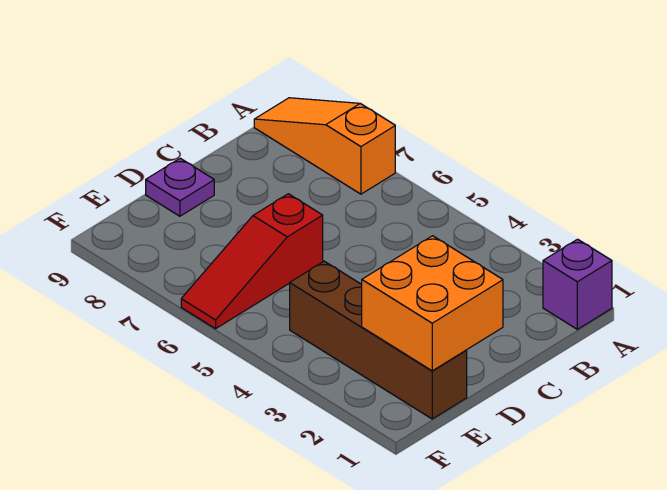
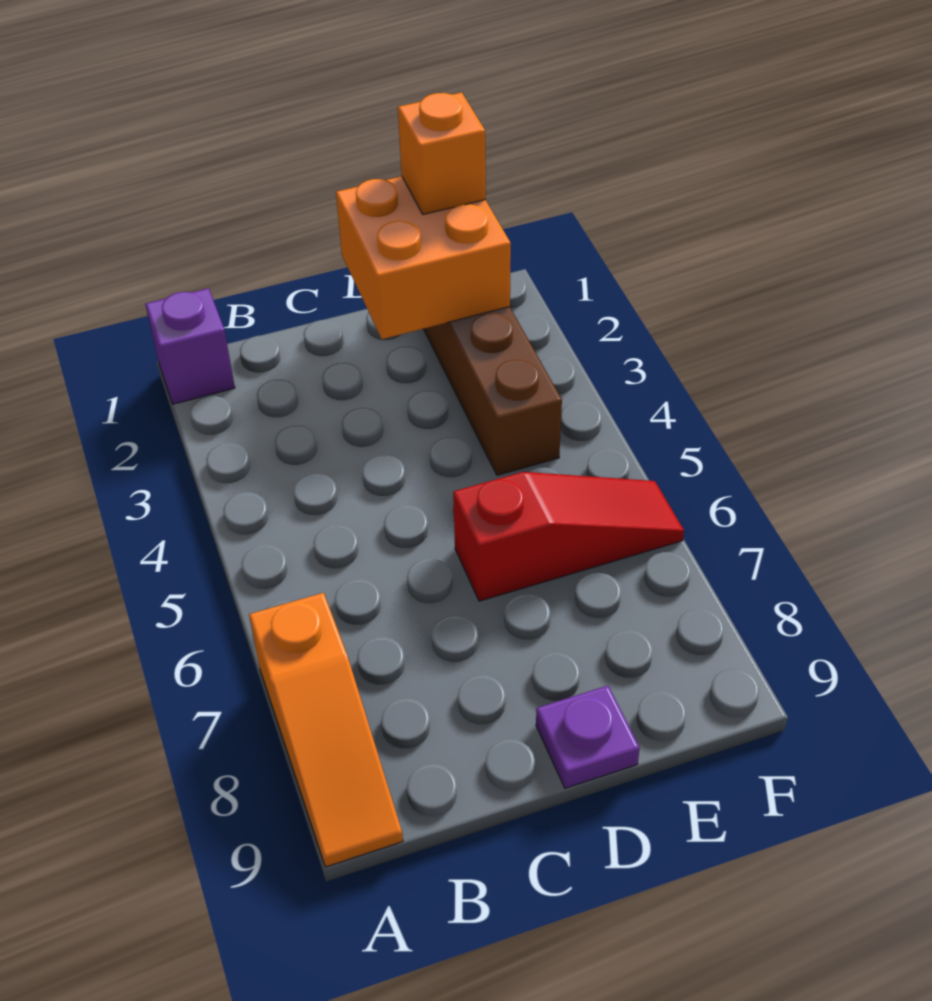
none -> orange brick E1 level 3

